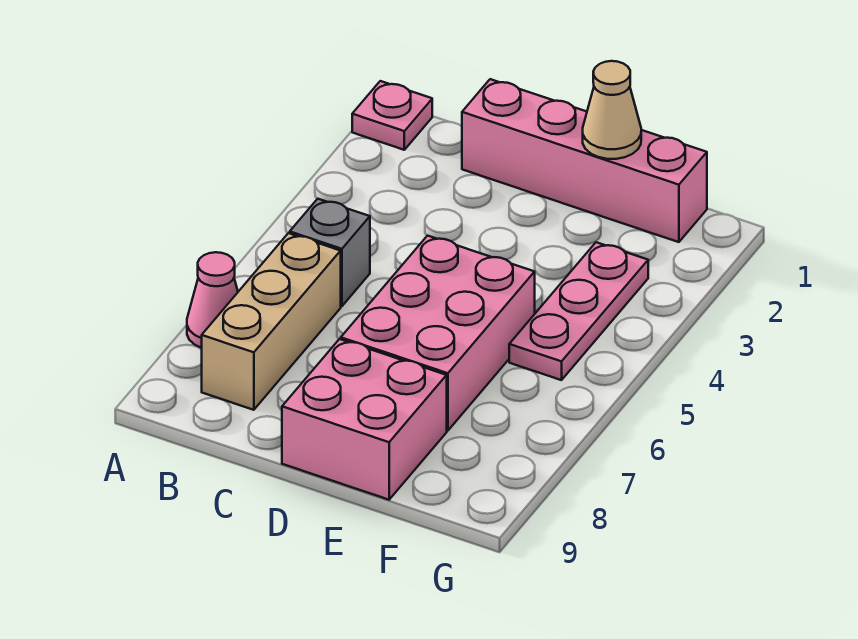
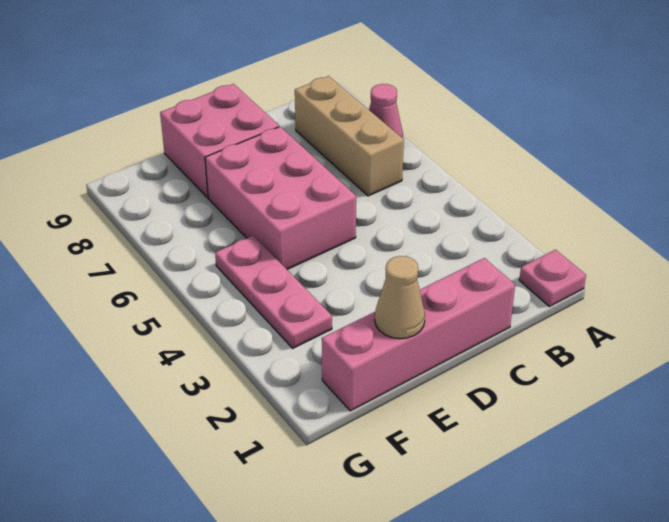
grey brick B5 level 1 -> none

